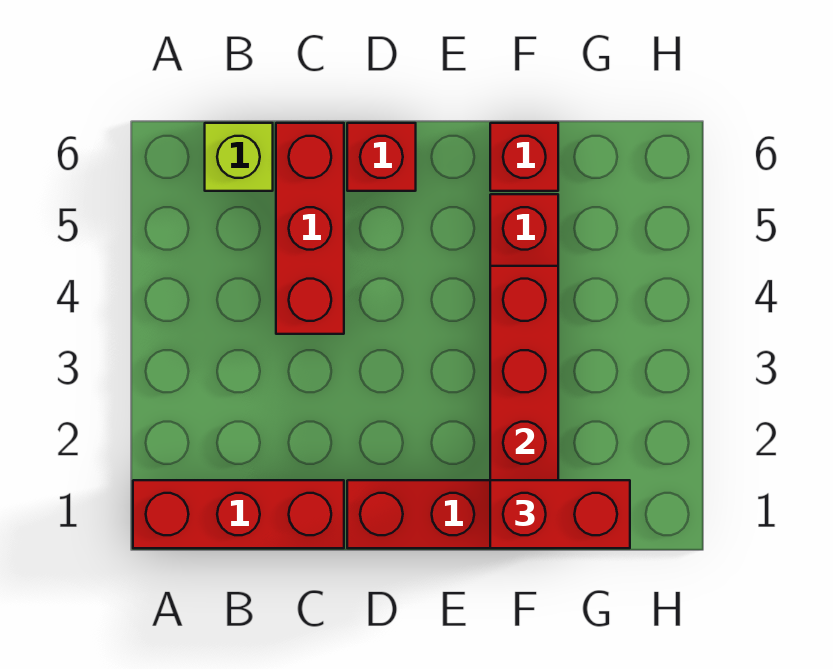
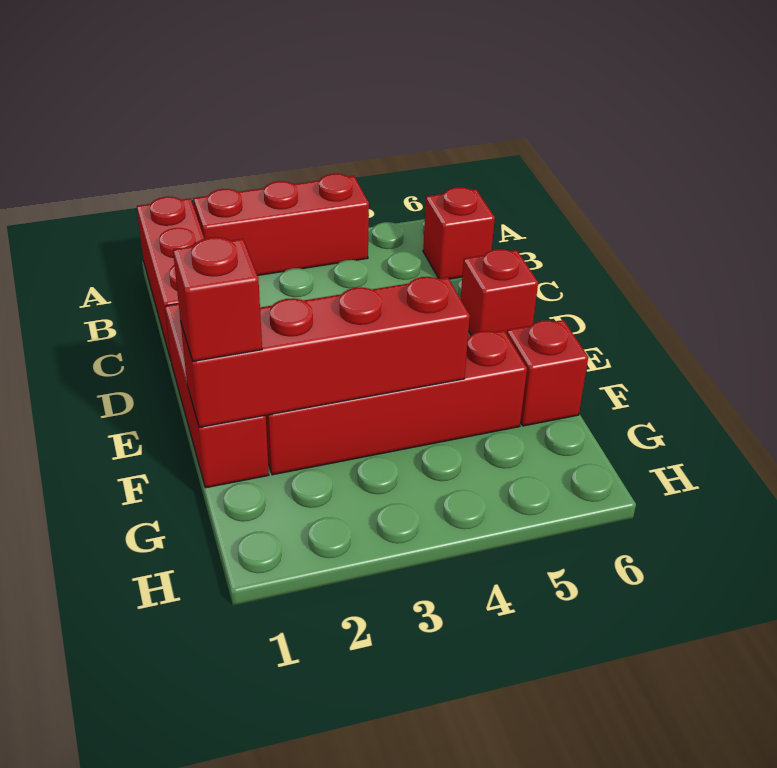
lime brick B6 level 1 -> red brick B6 level 1
red brick C4:C6 level 1 -> red brick A2:A4 level 1
red brick F1:G1 level 3 -> red brick F1 level 3

